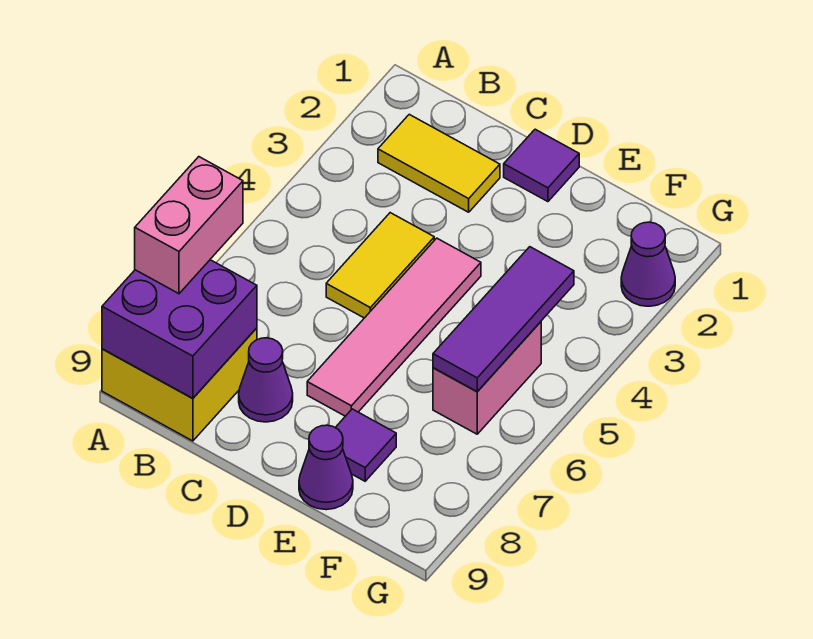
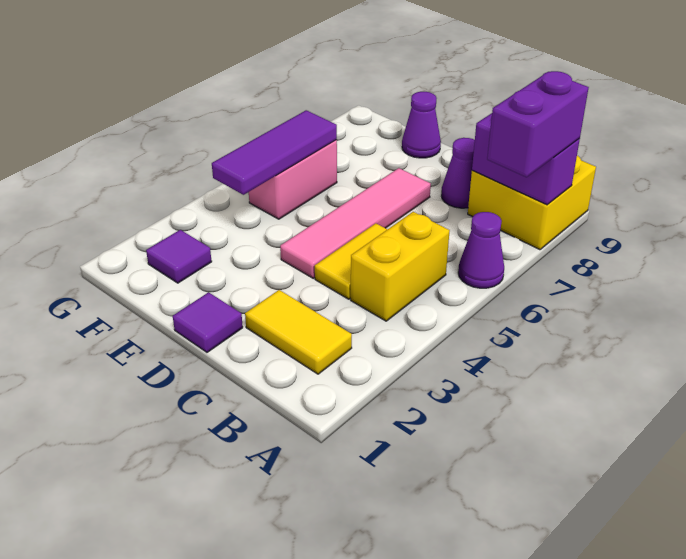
pink brick A7:A8 level 3 -> purple brick A7:A8 level 3
purple brick A8:B9 level 2 -> purple brick A8:B8 level 2
none -> yellow brick B4:B5 level 1
purple tile E8 level 1 -> purple tile F2 level 1
purple cone G2 level 1 -> purple cone A6 level 1

